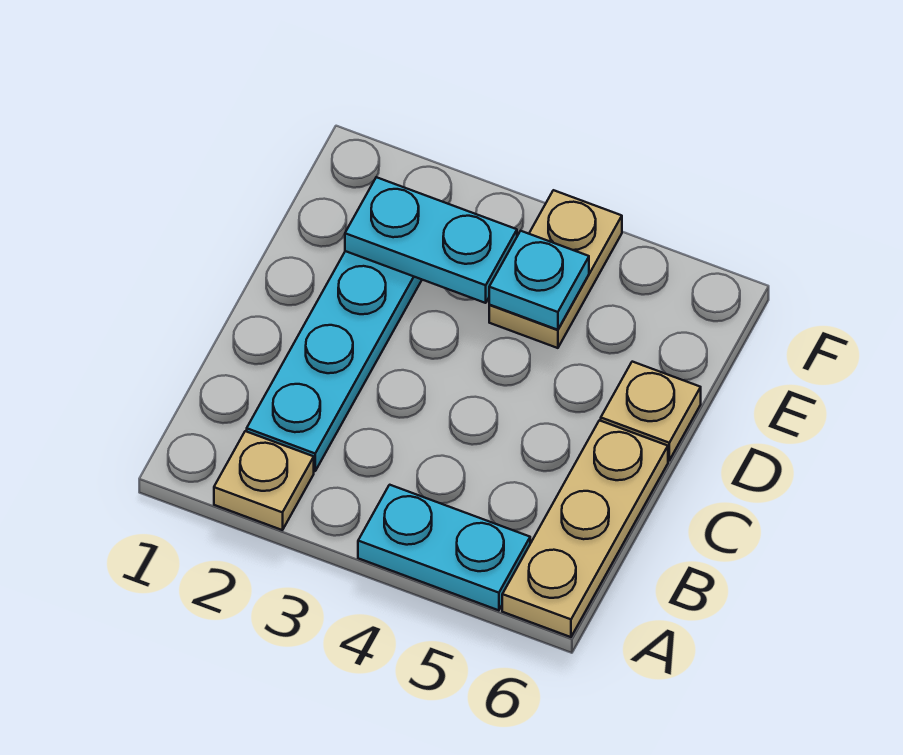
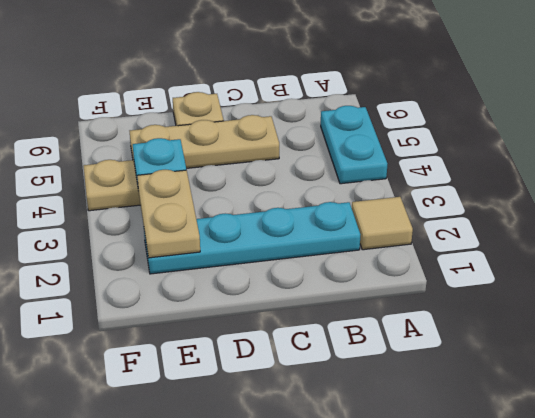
tan plate A2 level 1 -> tan tile A2 level 1
tan plate A6:C6 level 1 -> tan plate C5:E5 level 1
cyan plate E2:E3 level 2 -> tan plate E2:E3 level 2

